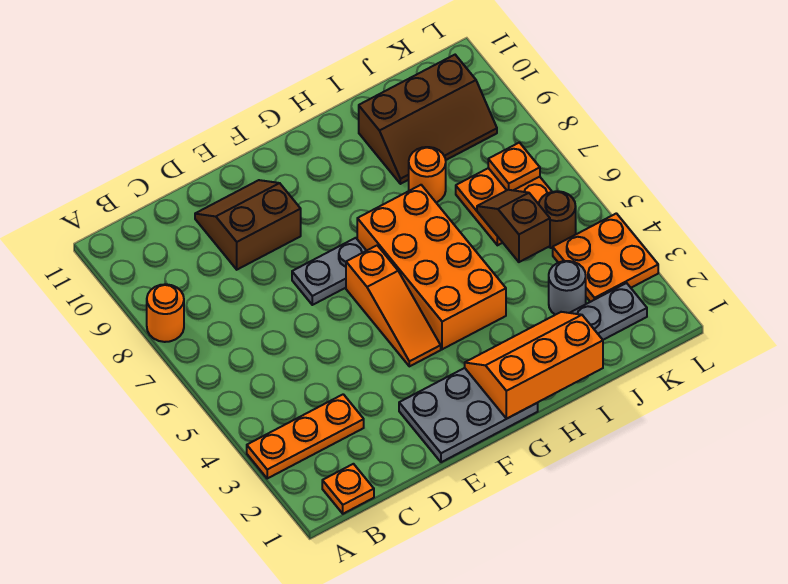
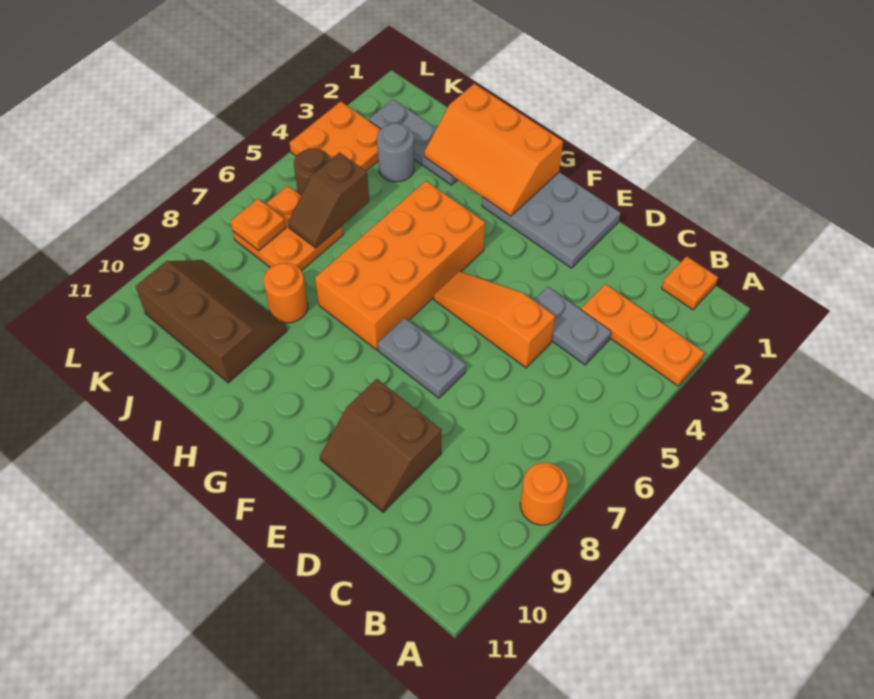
none -> grey plate C4:D4 level 1
orange slope F4:F6 level 1 top 6 -> orange slope D5:F5 level 1 top D

